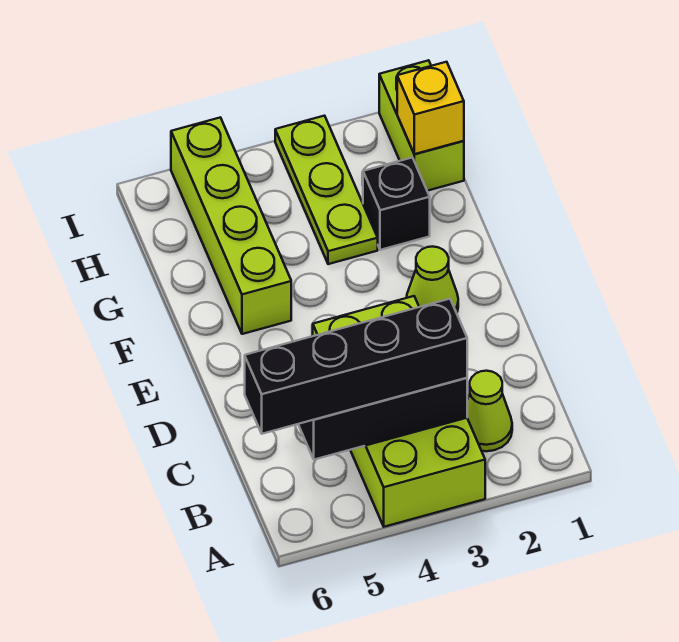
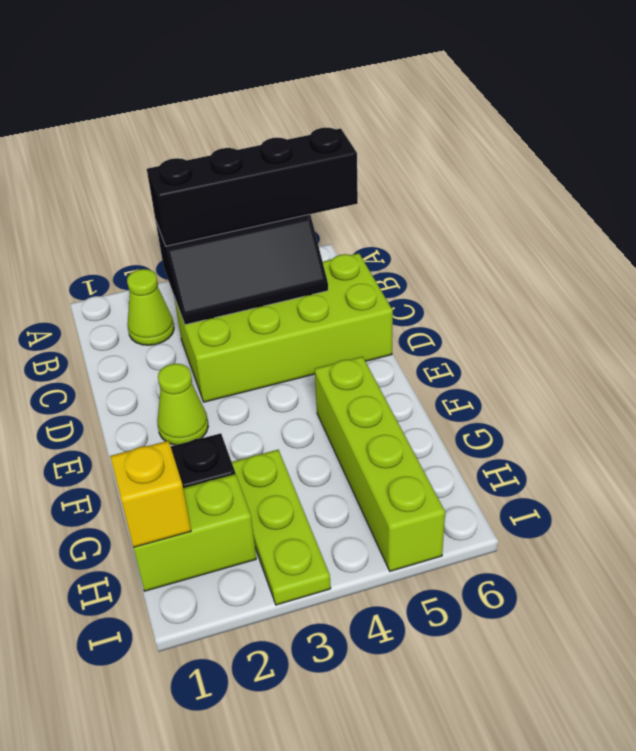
lime brick A3:D4 level 1 -> lime brick C3:D6 level 1
lime brick H1:I1 level 1 -> lime brick H1:H2 level 1

